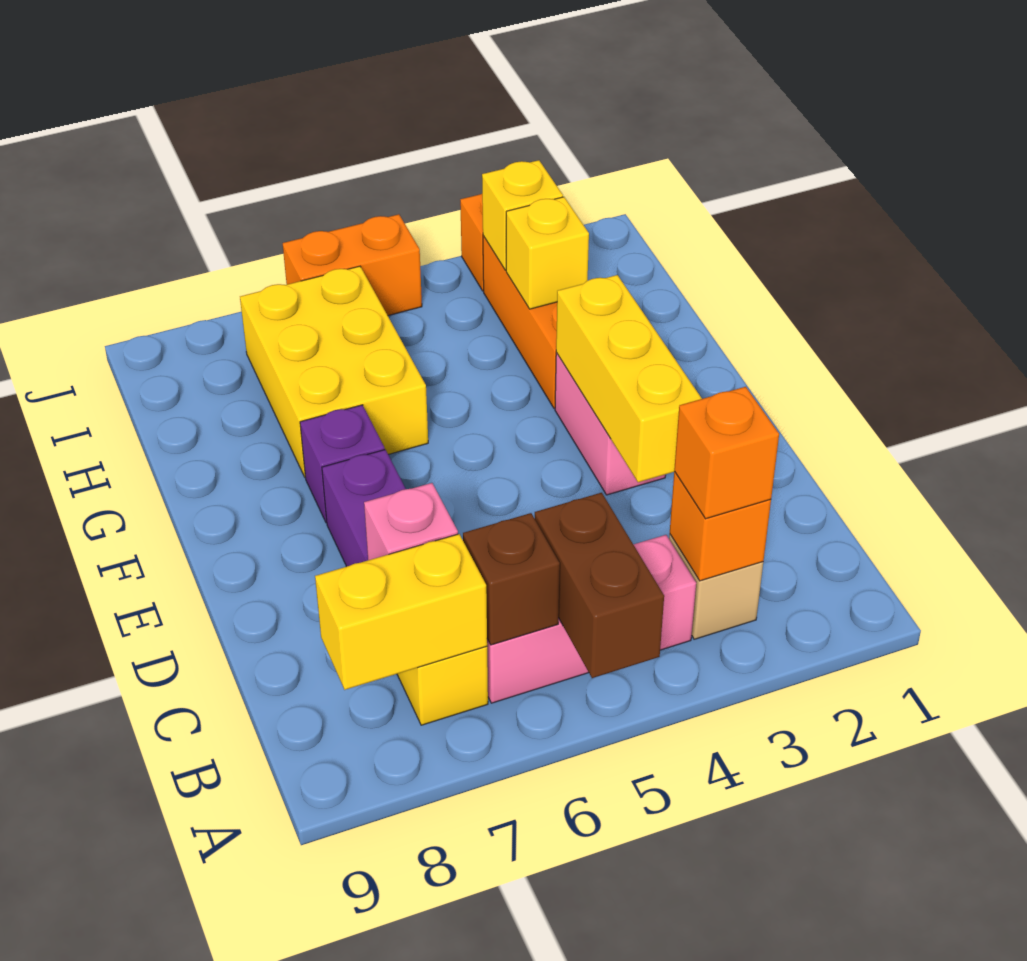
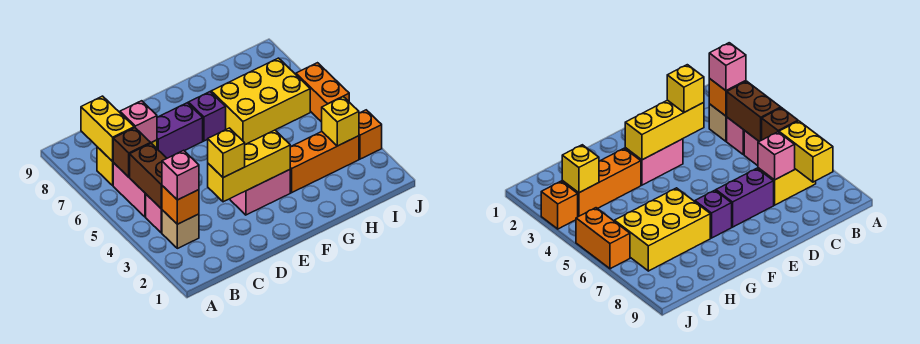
brown brick A5:B5 level 2 -> brown brick B4:B5 level 2
orange brick B3 level 3 -> pink brick B3 level 3
yellow brick H3 level 2 -> yellow brick D3 level 3

